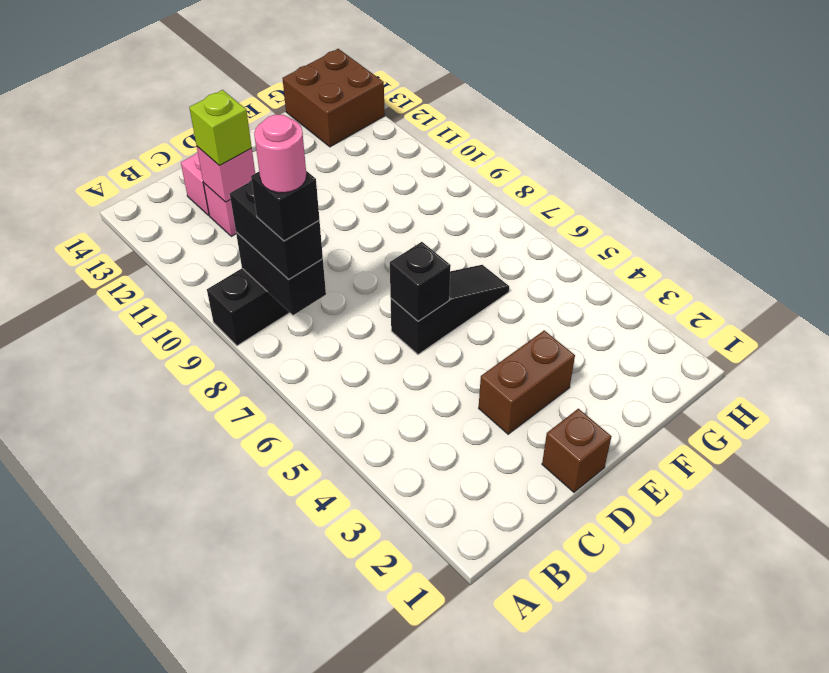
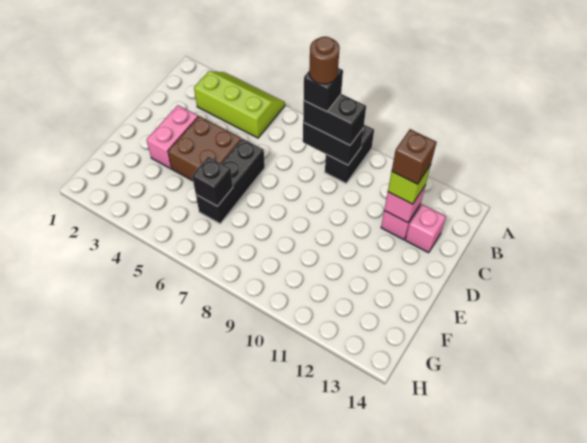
none -> lime slope A3:B5 level 1 top B
pink round brick B8 level 5 -> brown round brick B8 level 5
brown brick D1 level 1 -> brown brick C12 level 4
brown brick D3:E3 level 1 -> pink brick D3:E3 level 1
black slope D6:F6 level 1 top D -> black brick D6:F6 level 1
black brick D6 level 2 -> black brick F6 level 2
brown brick G13:H14 level 1 -> brown brick D4:E5 level 1

